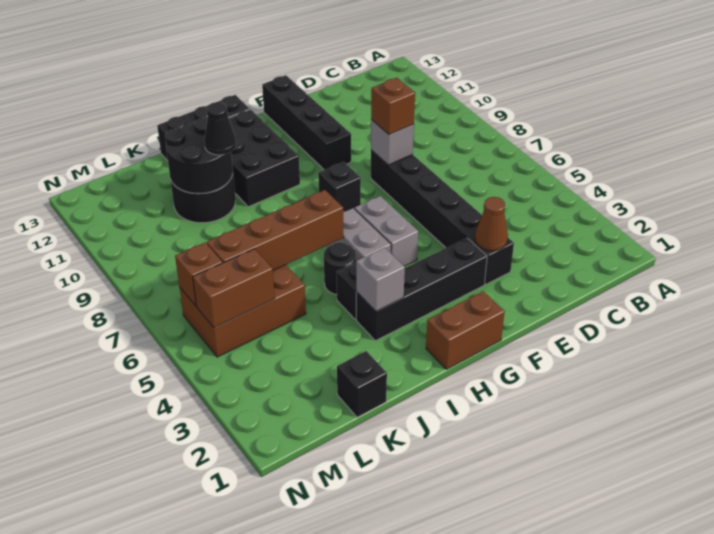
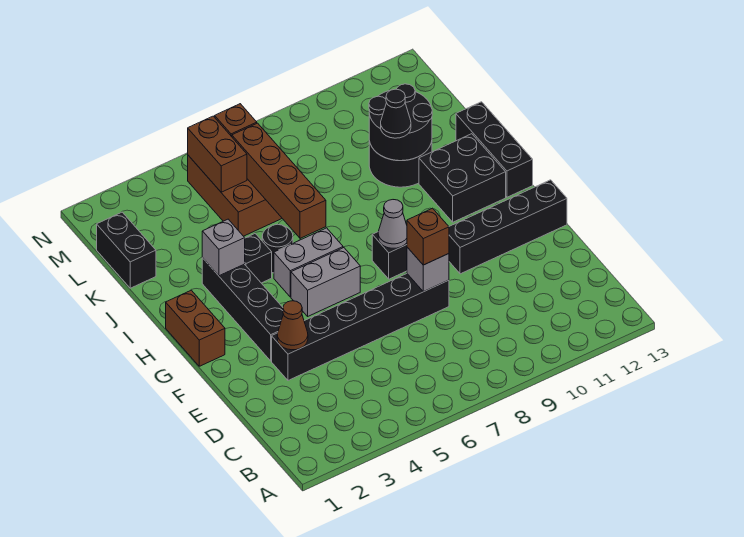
none -> grey cone G8 level 2
black brick H10:I12 level 1 -> black brick H11:I12 level 1
black brick K1 level 1 -> black brick K1:L1 level 1

